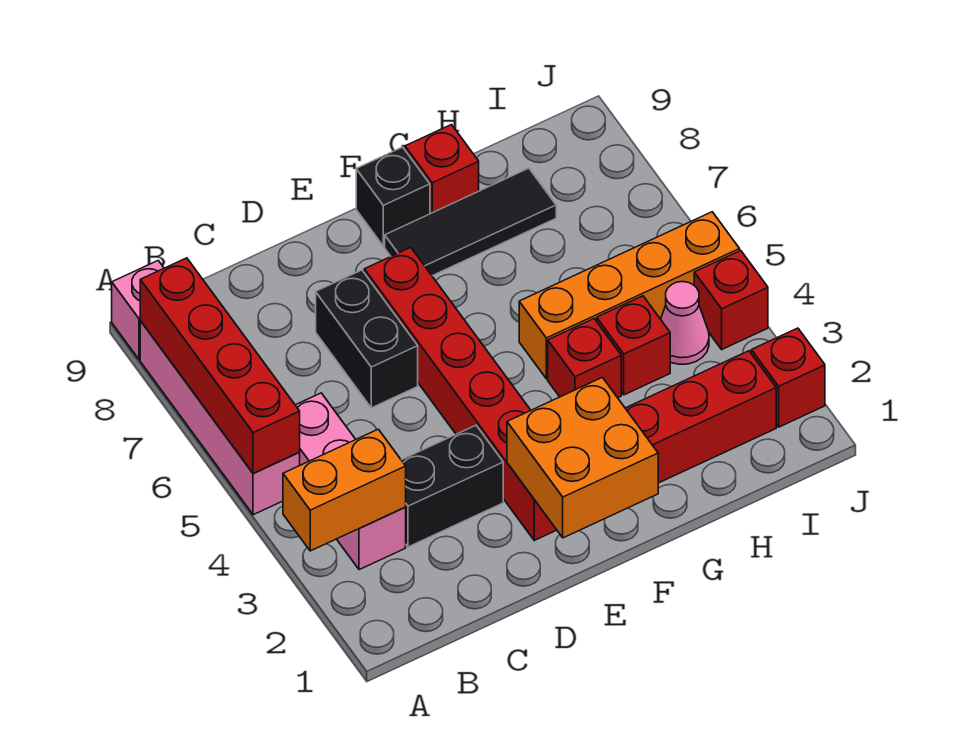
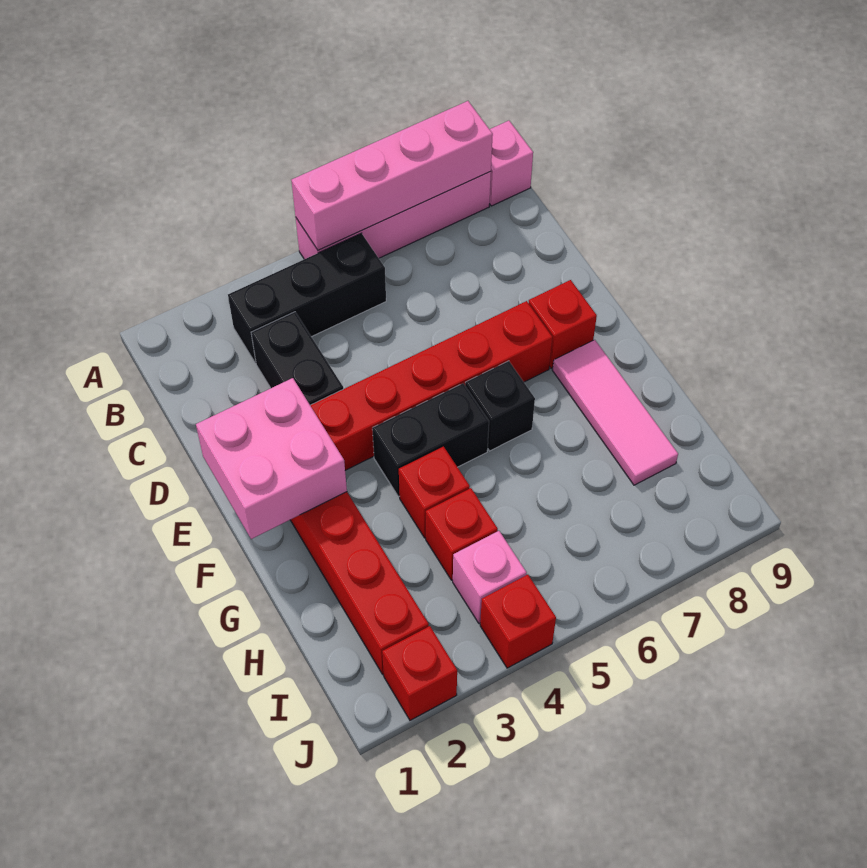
orange brick A3:B3 level 2 -> none
red brick A5:A8 level 2 -> pink brick A5:A8 level 2
pink brick B3:B5 level 1 -> black brick B3:B5 level 1
black brick D6:D7 level 1 -> black brick F4:F5 level 1
orange brick E1:F2 level 2 -> pink brick E1:F2 level 2
black tile F8:H8 level 1 -> pink tile F8:H8 level 1
black brick F9 level 1 -> black brick F6 level 1
orange brick G5:J5 level 1 -> none
red brick G9 level 1 -> red brick E8 level 1
pink cone I4 level 1 -> pink brick I4 level 1

